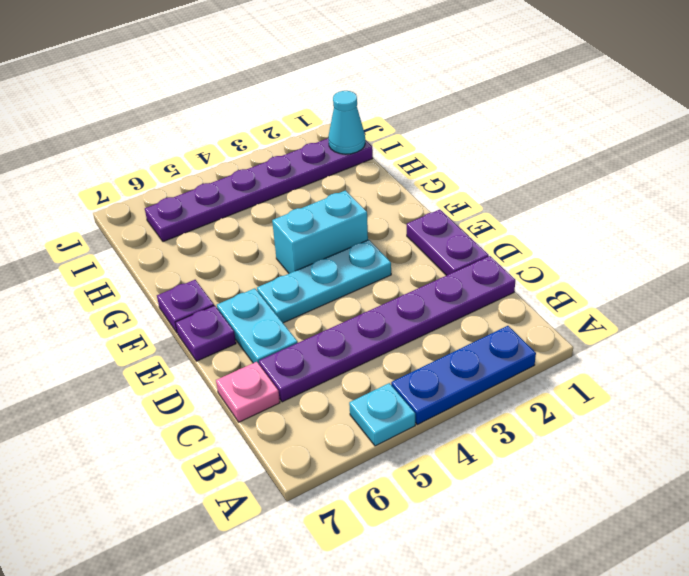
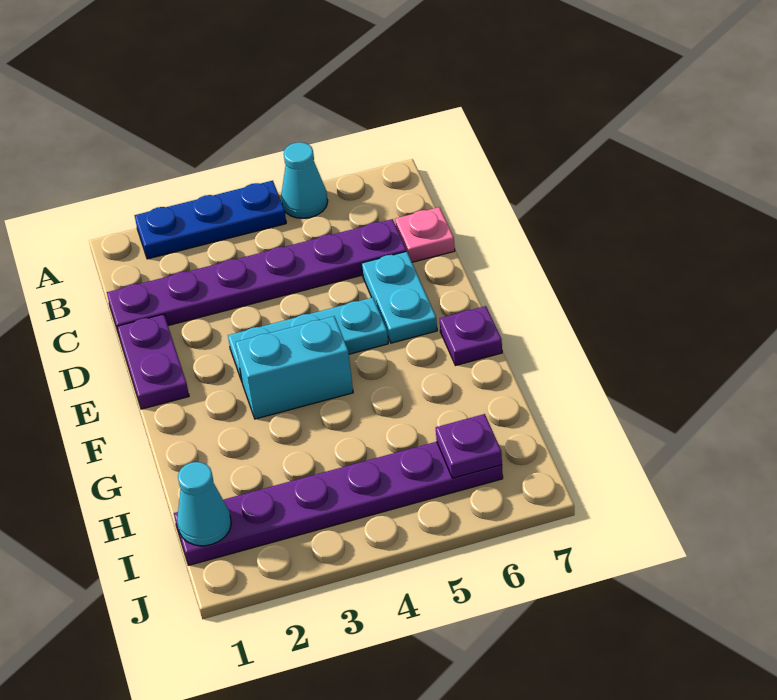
cyan plate A5 level 1 -> cyan cone A5 level 1
purple plate E7 level 1 -> purple plate I6 level 2

